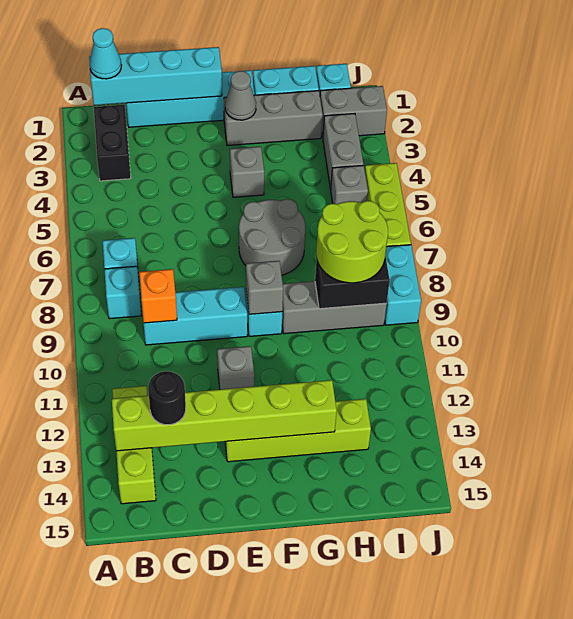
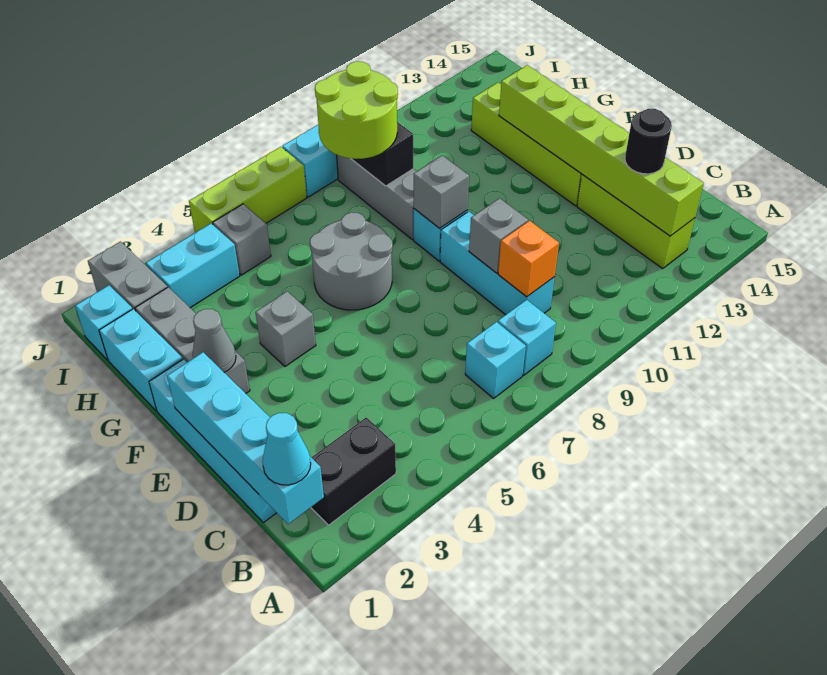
lime brick B12:B14 level 1 -> lime brick B13:D13 level 1
grey brick E11 level 1 -> grey brick D9 level 2
grey brick I3:I4 level 1 -> cyan brick I3:I4 level 1

